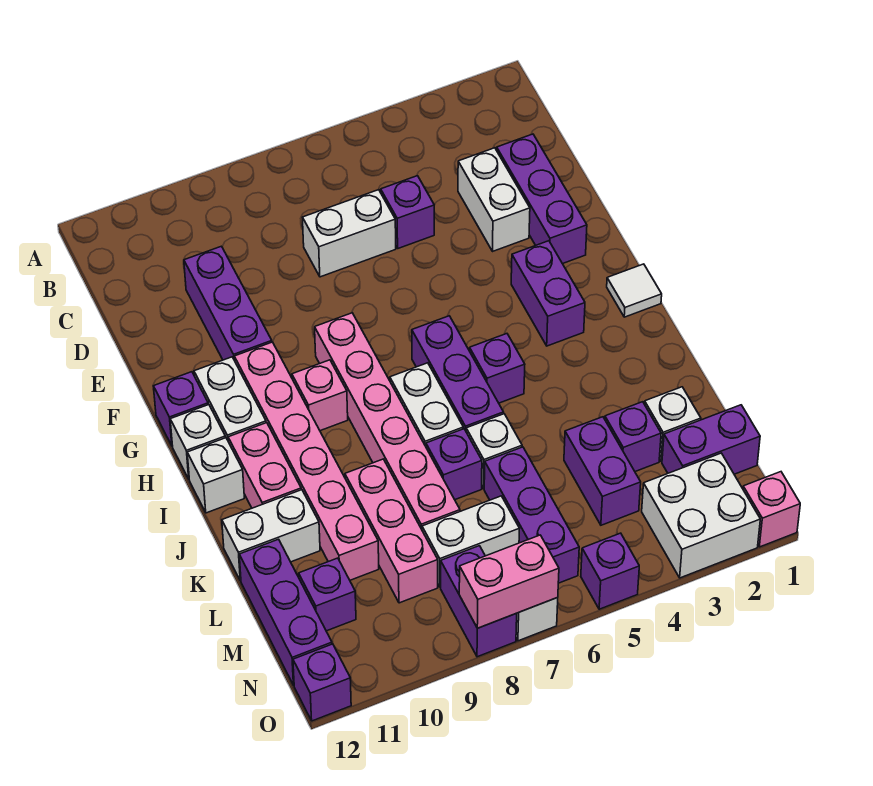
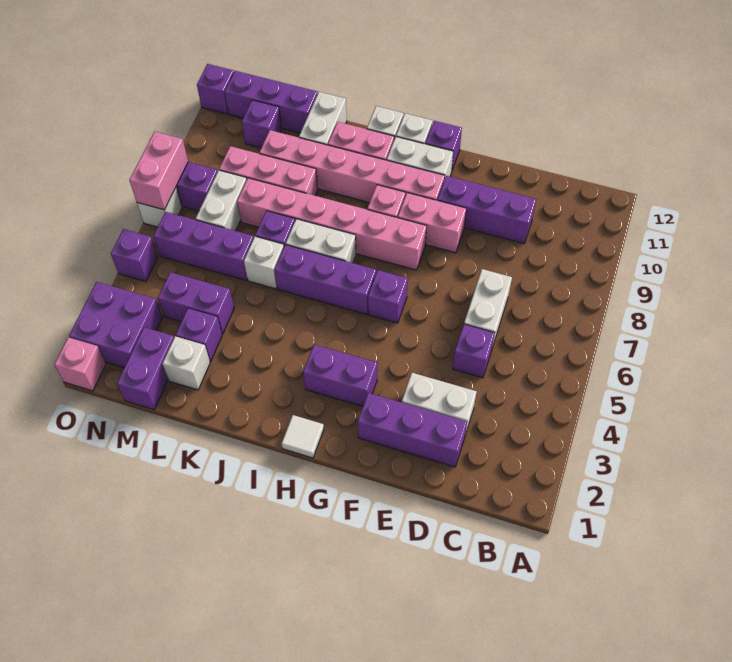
none -> pink brick F9:G9 level 1
purple brick I5 level 1 -> purple brick G6 level 1
white brick N2:O3 level 1 -> purple brick N2:O3 level 1

